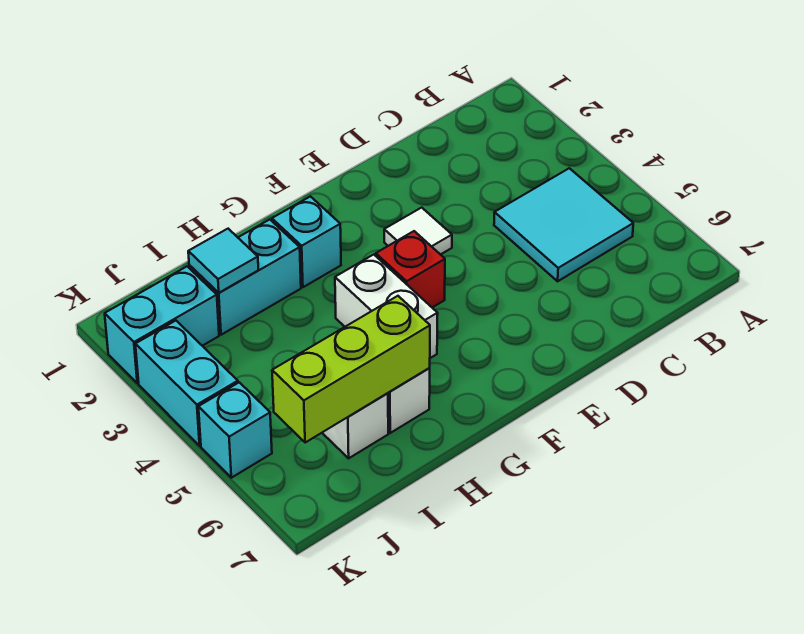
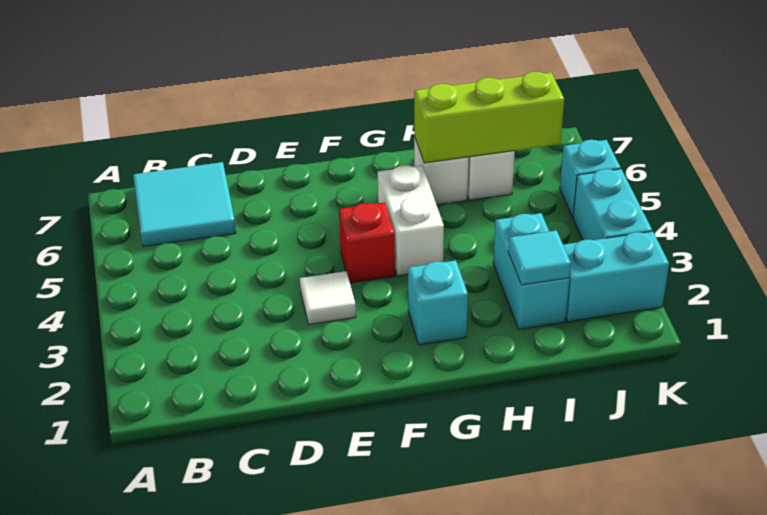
cyan tile B4:C5 level 1 -> cyan tile B6:C7 level 1
cyan brick H2:I2 level 1 -> cyan brick I2:I3 level 1

